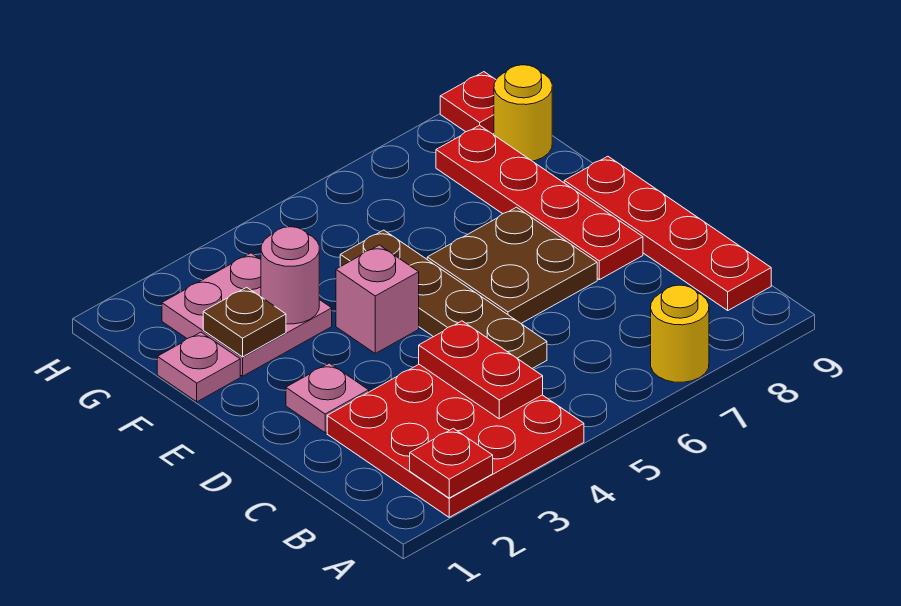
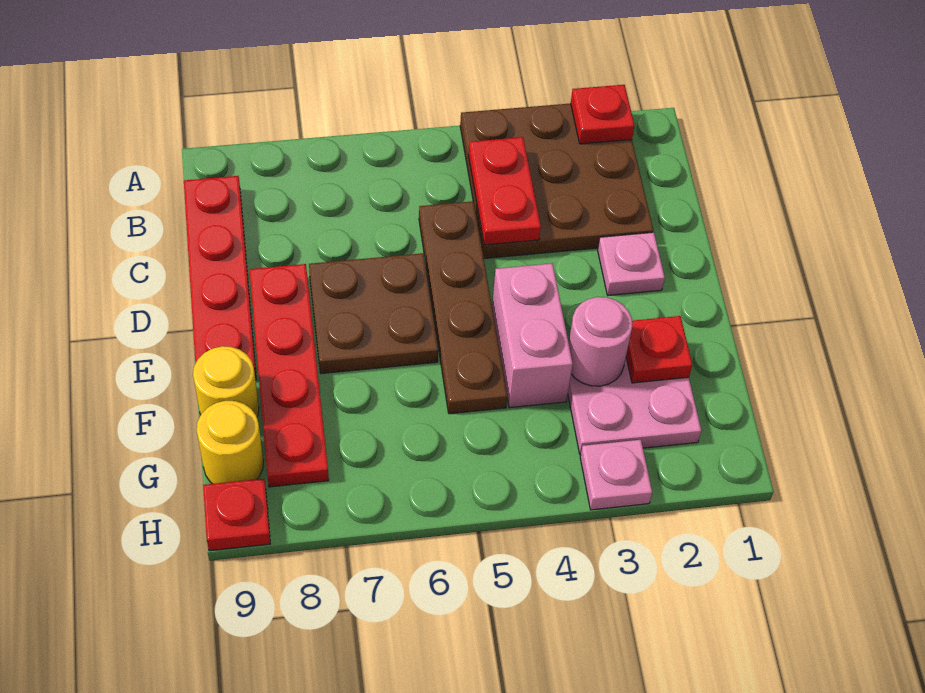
red plate A2:C4 level 1 -> brown plate A2:C4 level 1
yellow round brick A7 level 1 -> yellow round brick F9 level 1
pink brick E4 level 1 -> pink brick E4:F4 level 1
pink plate F1 level 1 -> pink plate H3 level 1
brown plate F2 level 2 -> red plate F2 level 2

